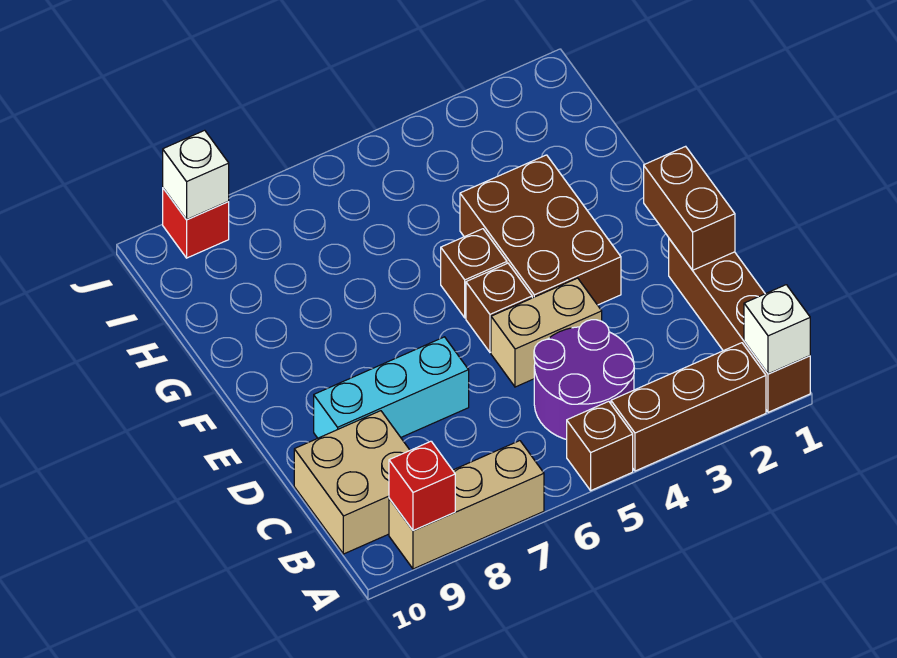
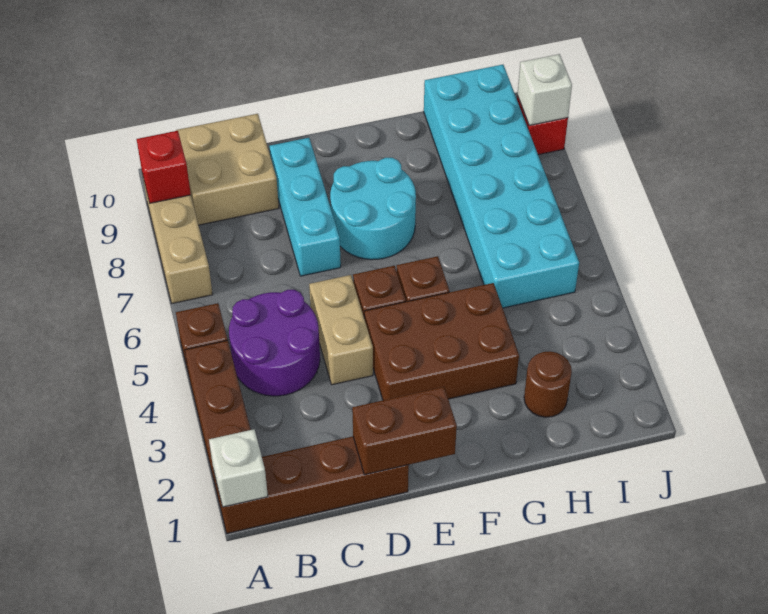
none -> cyan round brick E7:F8 level 1
none -> brown round brick H2 level 1
none -> cyan brick H5:I10 level 1

